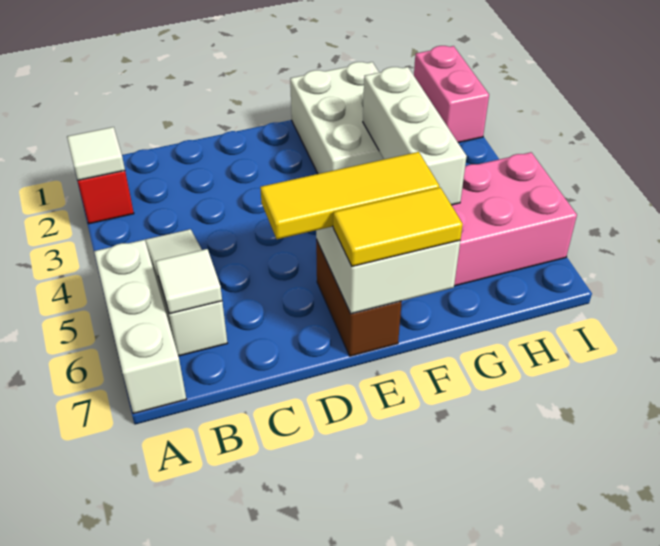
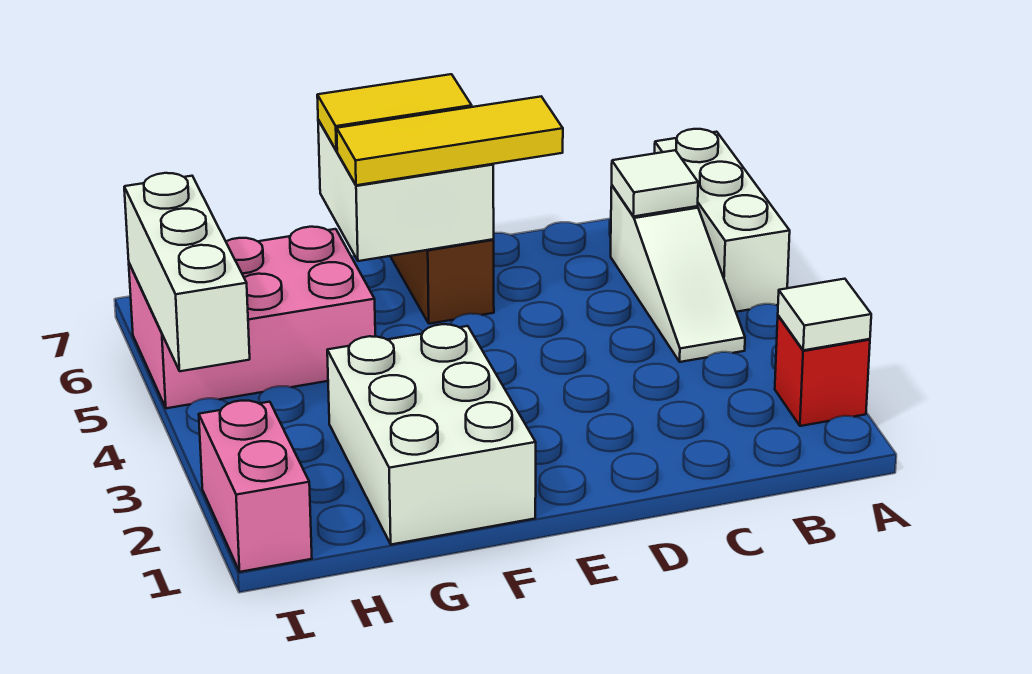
white brick G3:G5 level 2 -> white brick I4:I6 level 2

